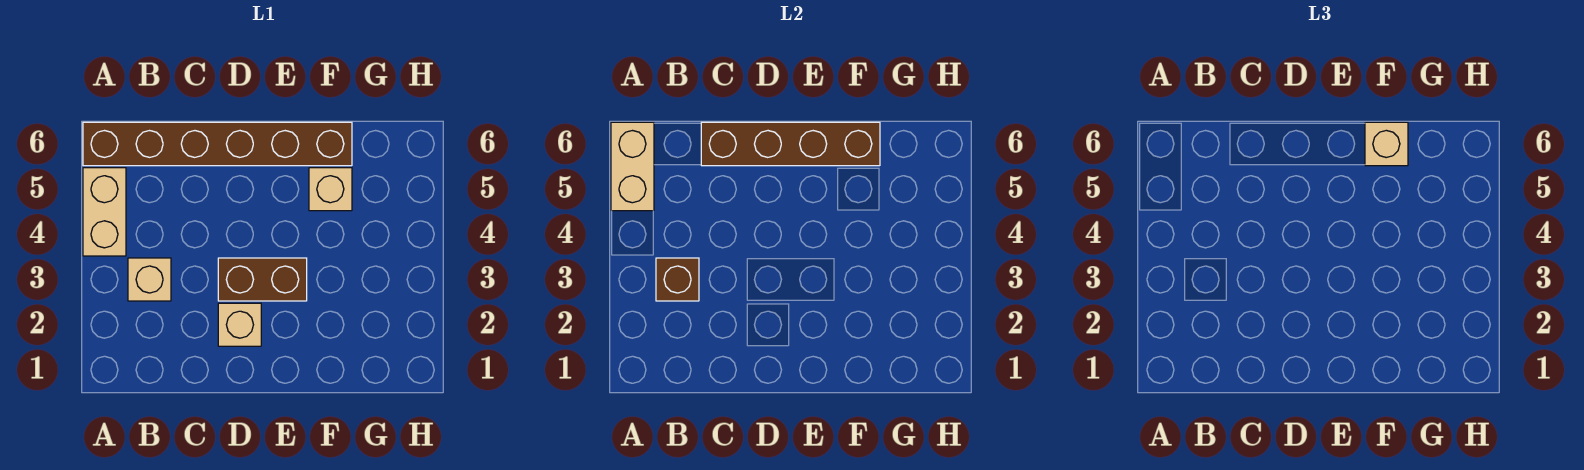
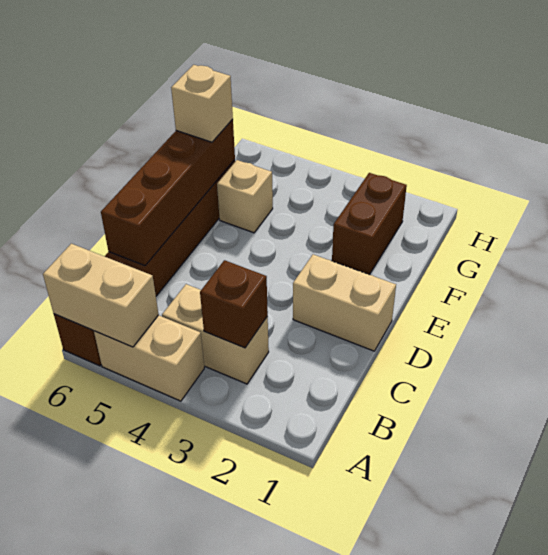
tan brick B3 level 1 -> tan brick B3:B4 level 1
tan brick D2 level 1 -> tan brick D1:D2 level 1
brown brick D3:E3 level 1 -> brown brick F2:G2 level 1

